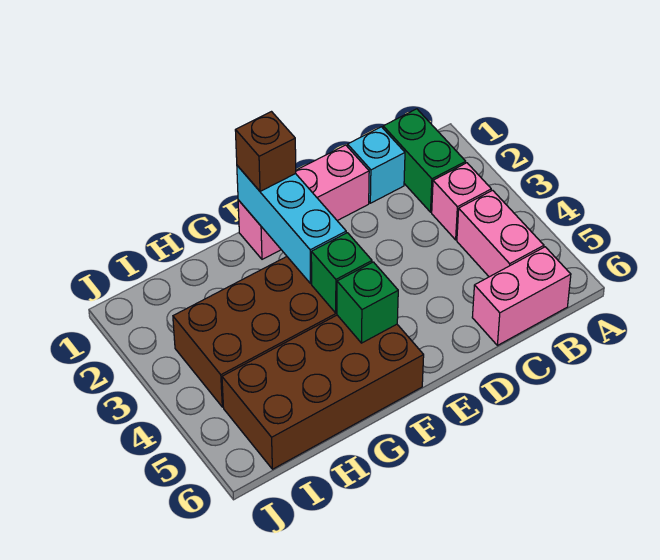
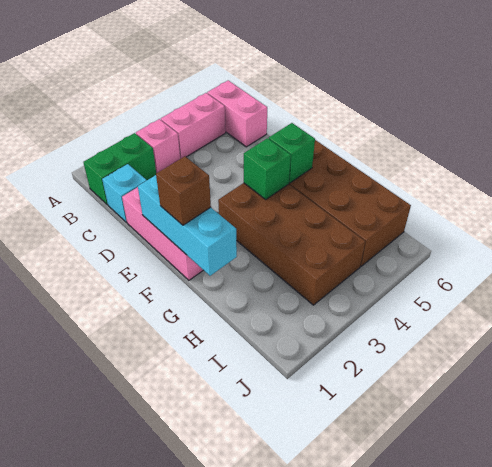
cyan brick F1:F3 level 2 -> cyan brick E1:G1 level 2

